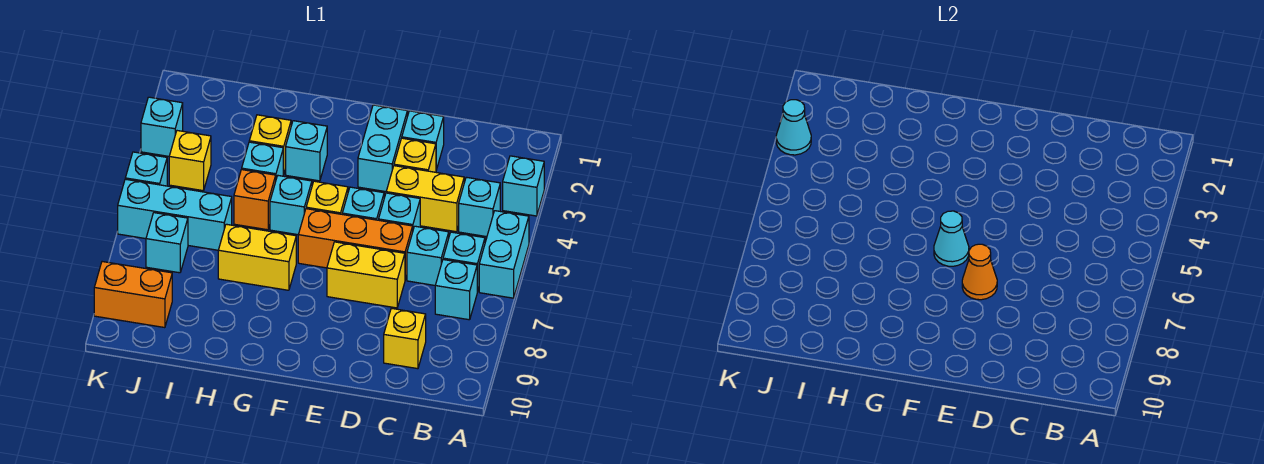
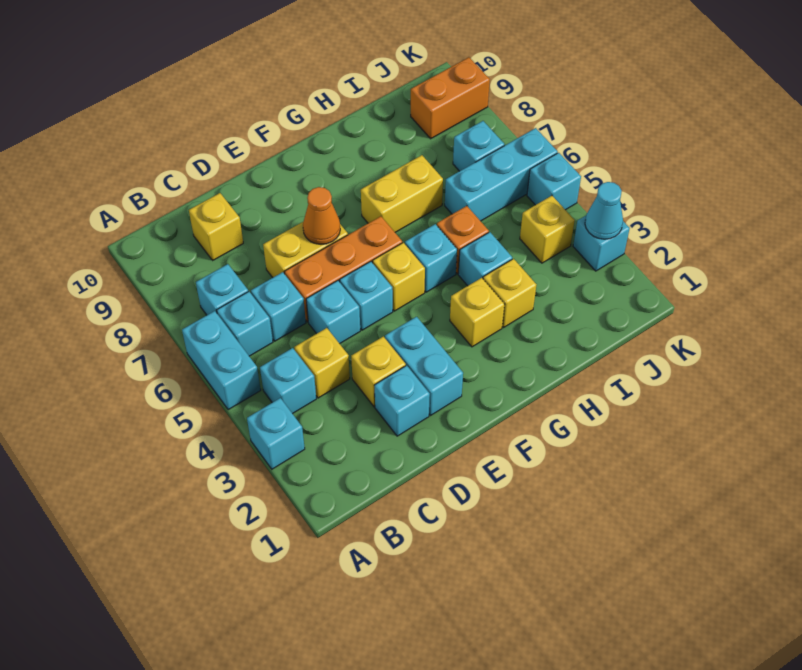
yellow brick C4:D4 level 1 -> yellow brick C4 level 1
cyan cone F6 level 2 -> none
cyan brick G3 level 1 -> yellow brick G3 level 1

